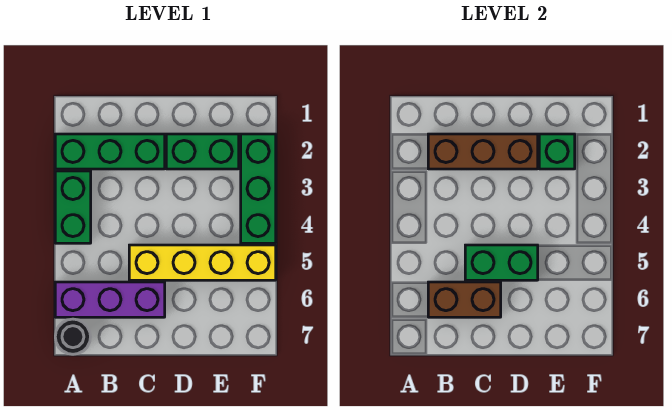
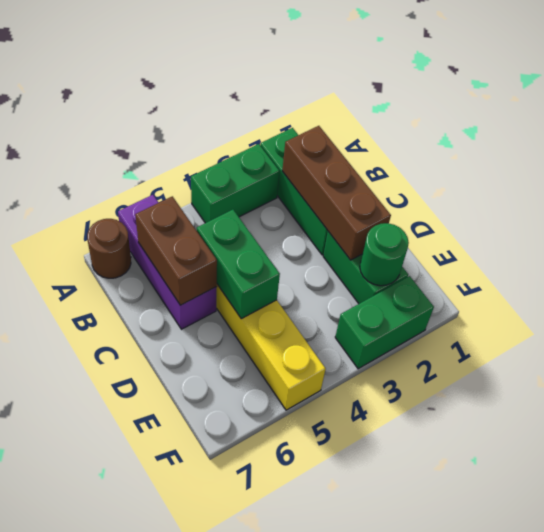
black round brick A7 level 1 -> brown round brick A7 level 1
green brick E2 level 2 -> green round brick E2 level 2
green brick F2:F4 level 1 -> green brick F2:F3 level 1

